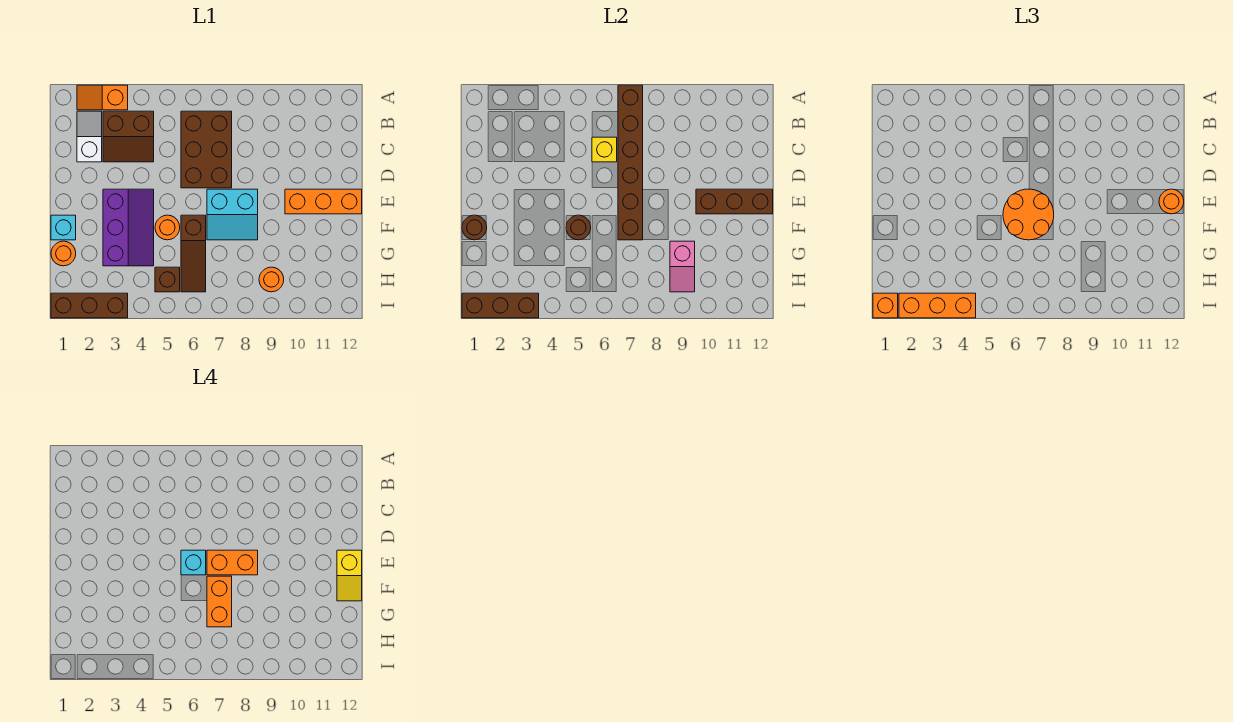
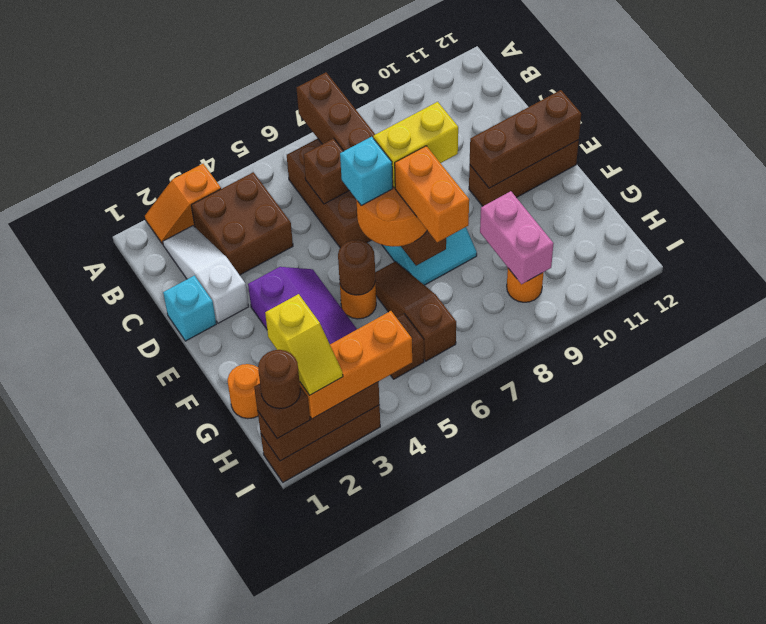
white slope B2:C2 level 1 top C -> white slope B2:D2 level 1 top D
brown slope B3:C4 level 1 top B -> brown brick B3:C4 level 1
yellow brick C6 level 2 -> brown brick C6 level 2
orange brick E7:E8 level 4 -> yellow brick E7:E8 level 4
orange brick E10:E12 level 1 -> brown brick E10:E12 level 1
orange round brick E12 level 3 -> none
yellow slope E12:F12 level 4 top E -> yellow slope H2:I2 level 4 top H
cyan brick F1 level 1 -> cyan brick D1 level 1
brown round brick F1 level 2 -> brown round brick I1 level 4
brown slope F6:H6 level 1 top F -> brown slope F6:H6 level 1 top H
pink slope G9:H9 level 2 top G -> pink brick G9:H9 level 2
orange brick I1 level 3 -> brown brick I1 level 3

